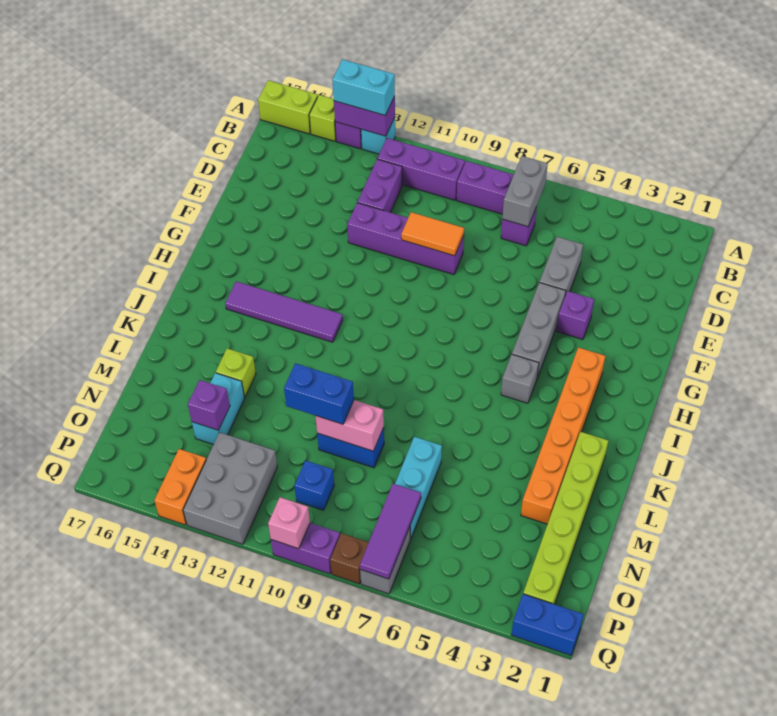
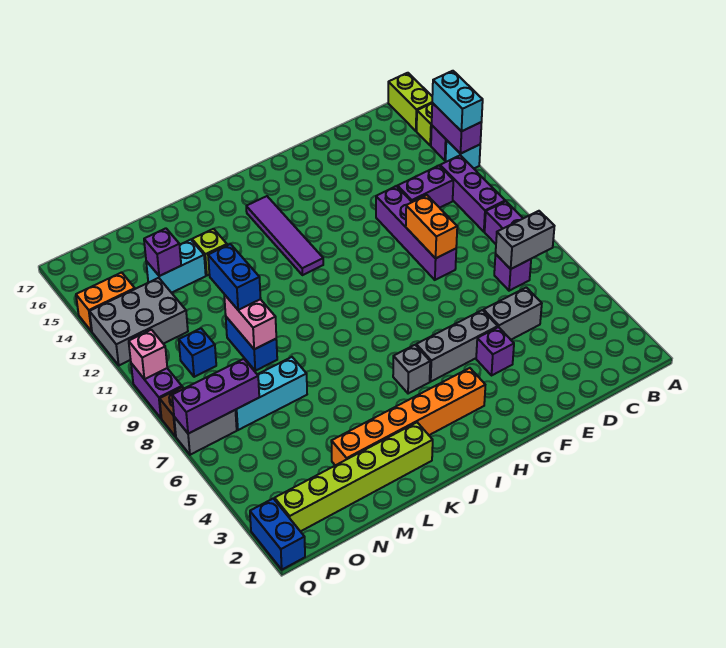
orange tile E9:E10 level 2 -> orange brick E9:E10 level 2
purple tile O7:Q7 level 2 -> purple brick O7:Q7 level 2

